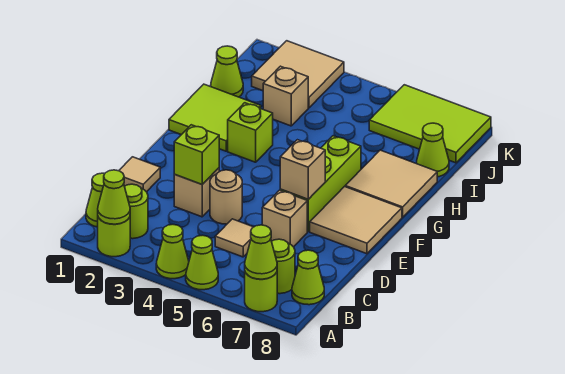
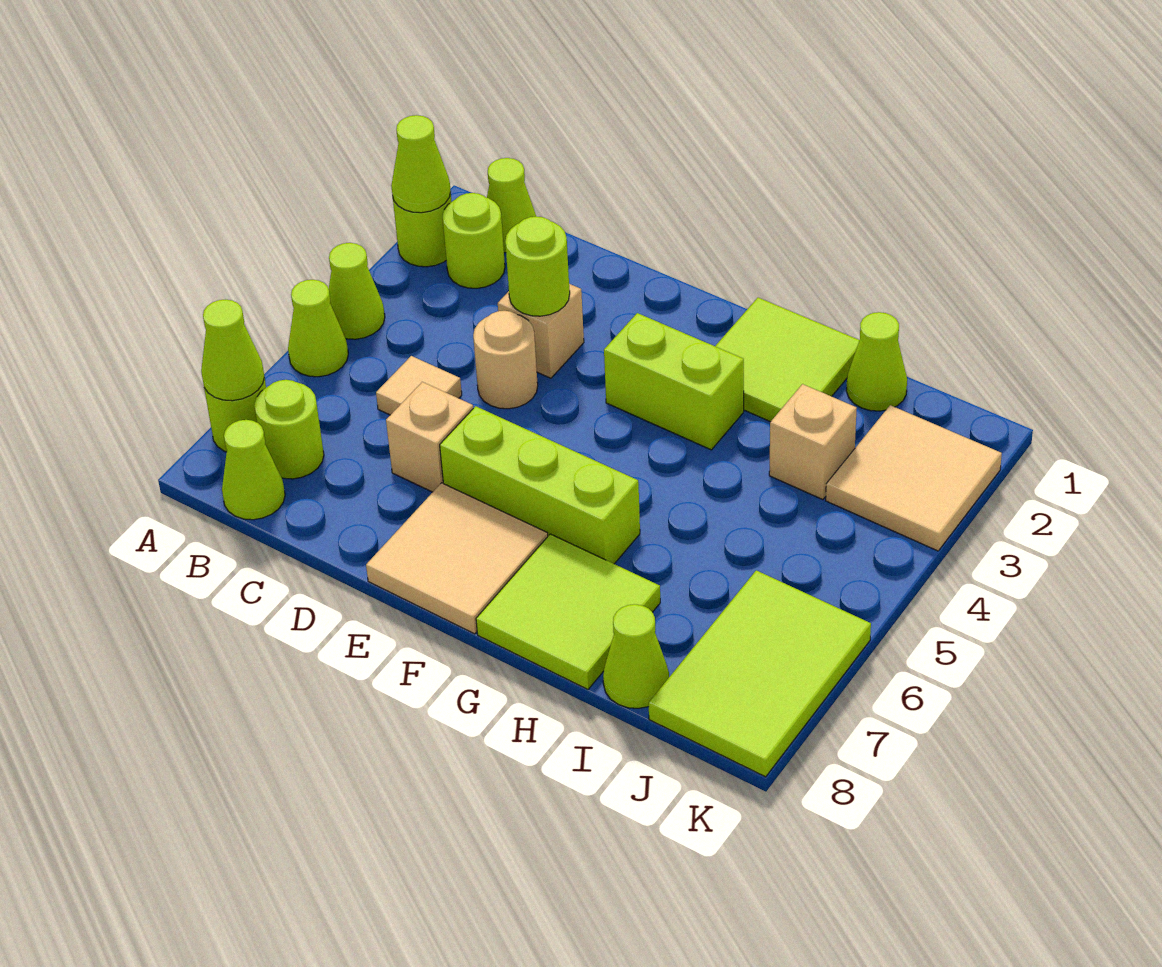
tan tile D1 level 1 -> none
lime brick D3 level 2 -> lime round brick D3 level 2
tan brick E6 level 2 -> none
lime brick G3 level 1 -> lime brick F3:G3 level 1
tan tile G7:H8 level 1 -> lime tile G7:H8 level 1

